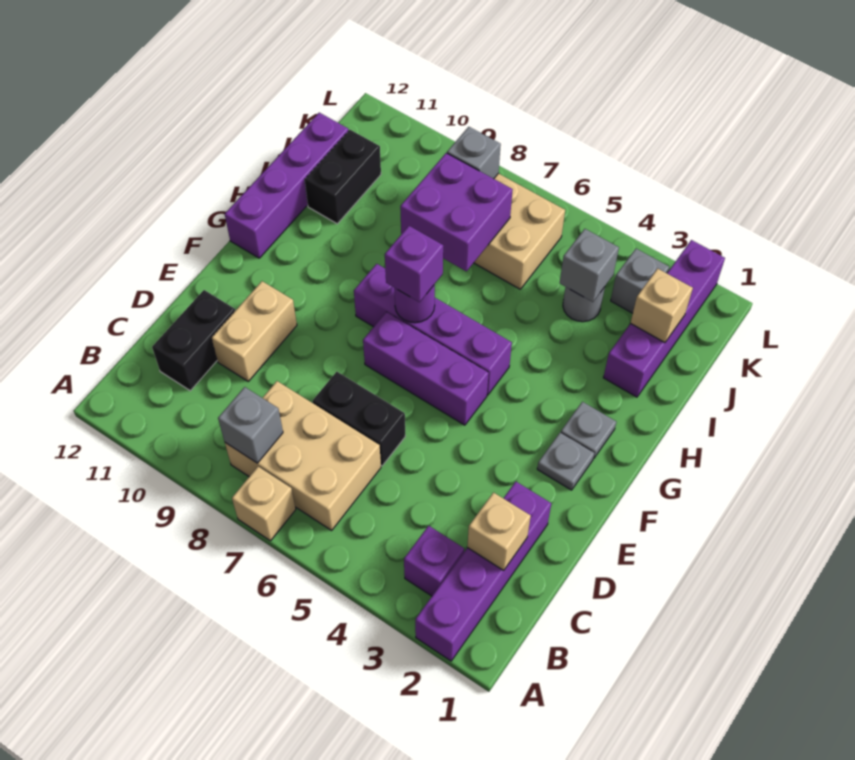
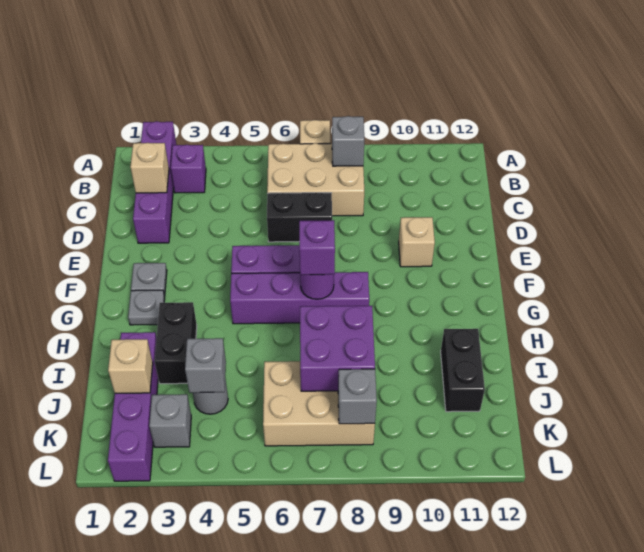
black brick C11:D11 level 1 -> black brick H3:I3 level 1
tan brick D10:E10 level 1 -> tan brick E10 level 1
purple brick G12:J12 level 1 -> none

